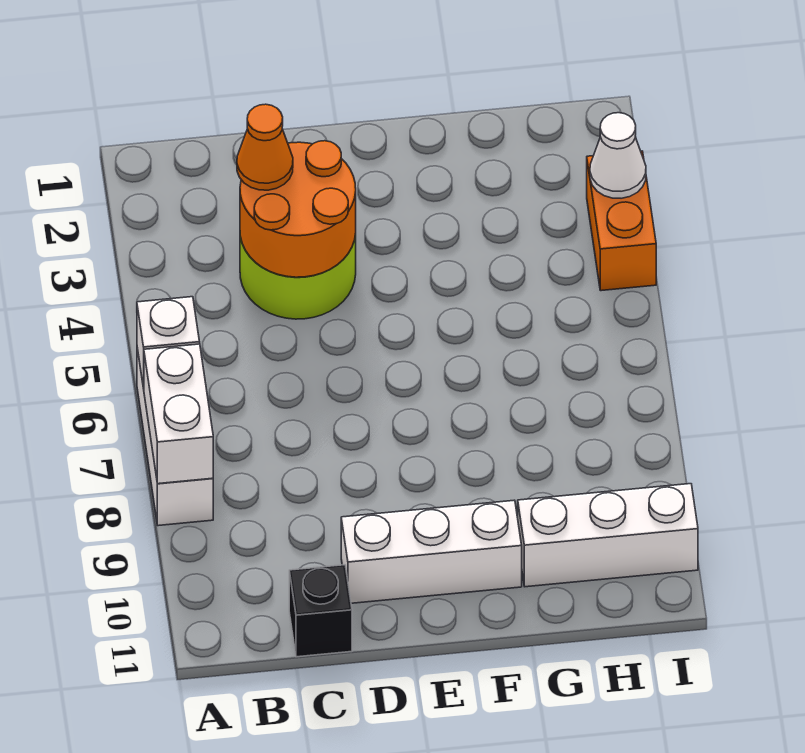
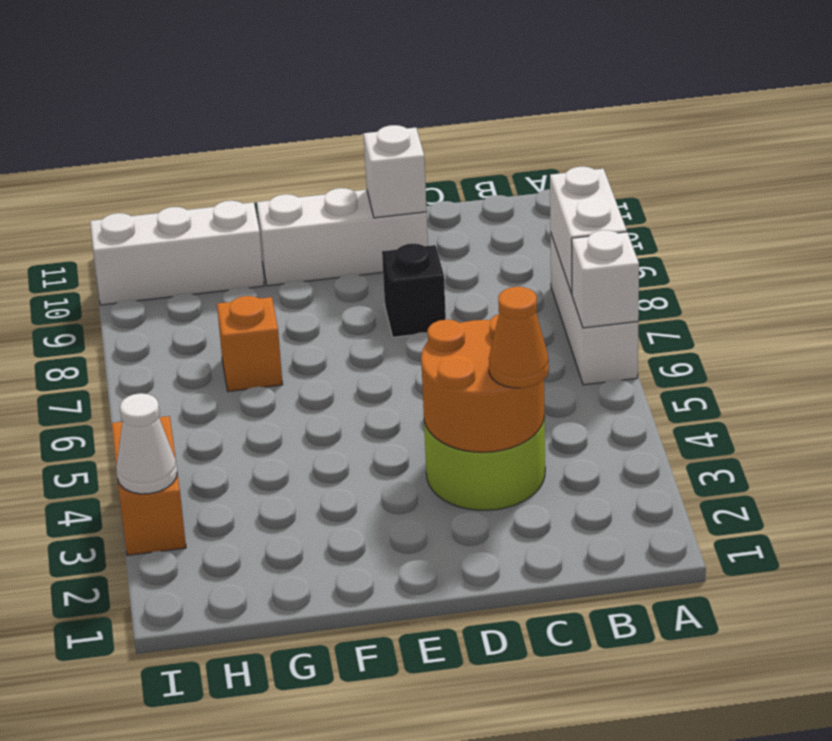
black brick C11 level 1 -> black brick D8 level 1
none -> white brick D10 level 2
none -> orange brick G7 level 1

